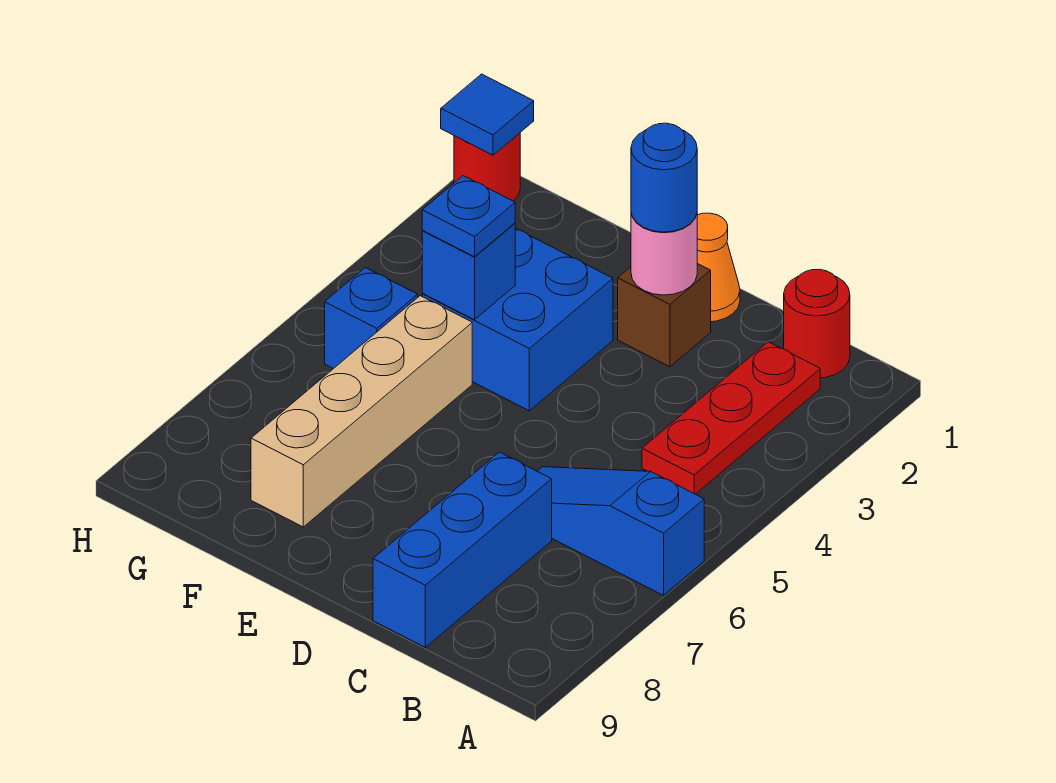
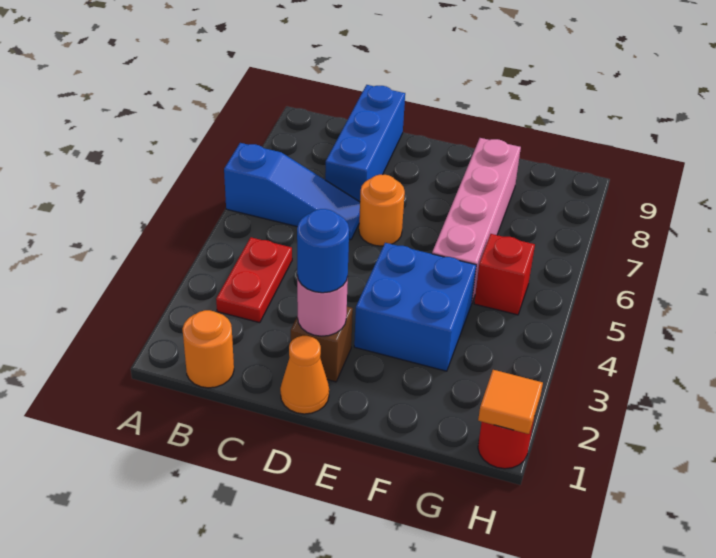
red round brick B1 level 1 -> orange round brick B1 level 1
red plate B2:B4 level 1 -> red plate B3:B4 level 1
none -> orange round brick D6 level 1
blue brick F4 level 2 -> none
blue plate F4 level 3 -> none
tan brick F5:F8 level 1 -> pink brick F5:F8 level 1
blue brick G5 level 1 -> red brick G5 level 1
blue tile H1 level 2 -> orange tile H1 level 2

